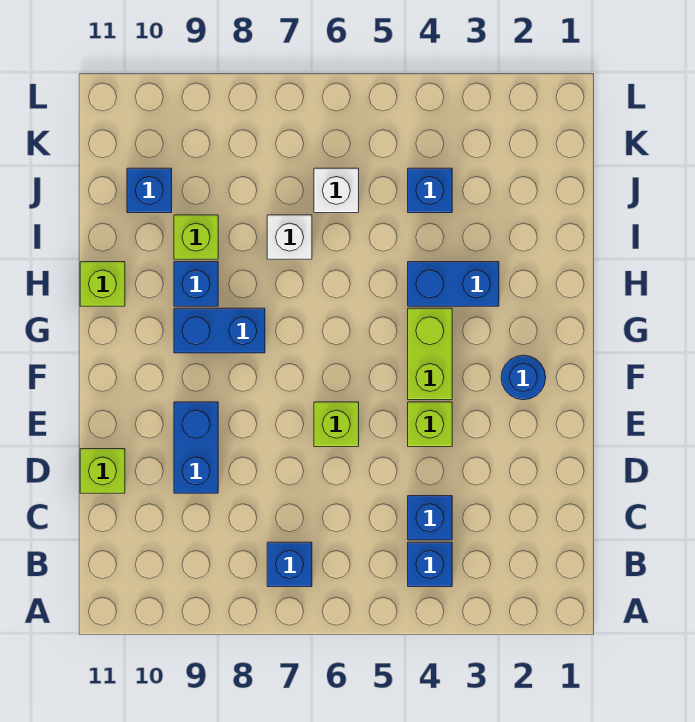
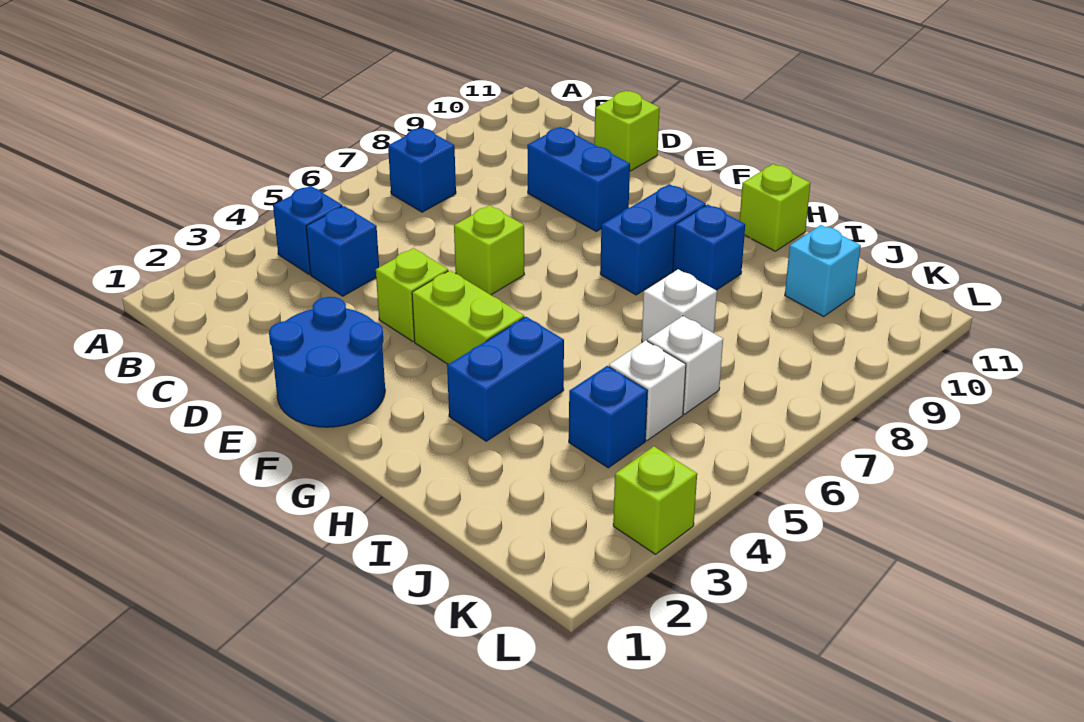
blue round brick F2 level 1 -> blue round brick E1:F2 level 1
lime brick I9 level 1 -> lime brick L3 level 1
none -> white brick J5 level 1
blue brick J10 level 1 -> cyan brick J10 level 1

